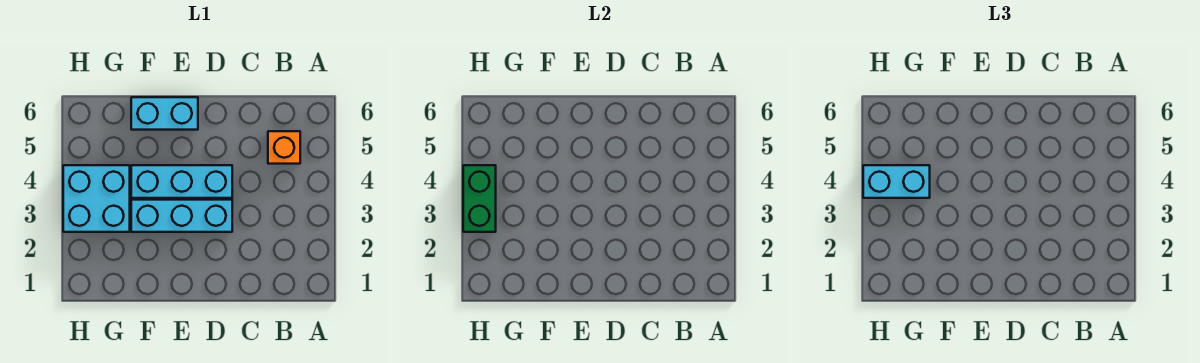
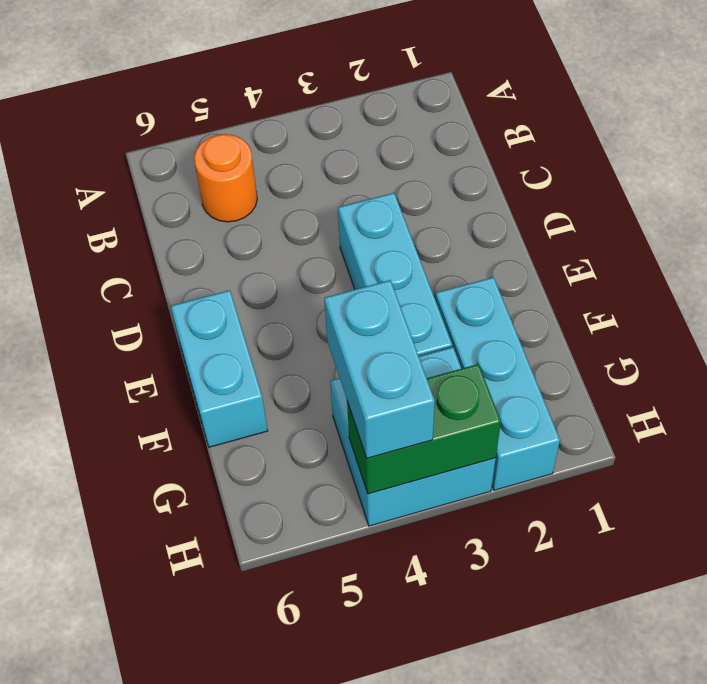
orange brick B5 level 1 -> orange round brick B5 level 1
cyan brick D4:F4 level 1 -> cyan brick F2:H2 level 1

